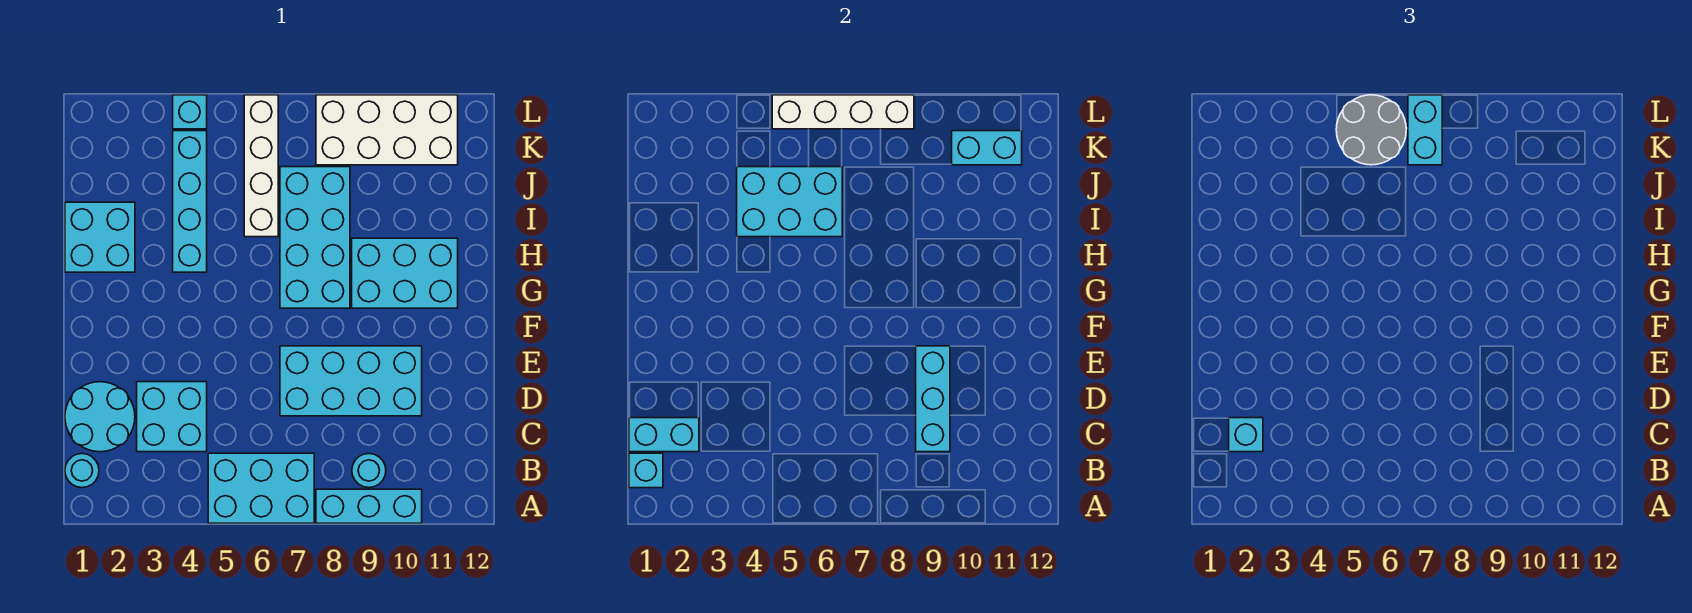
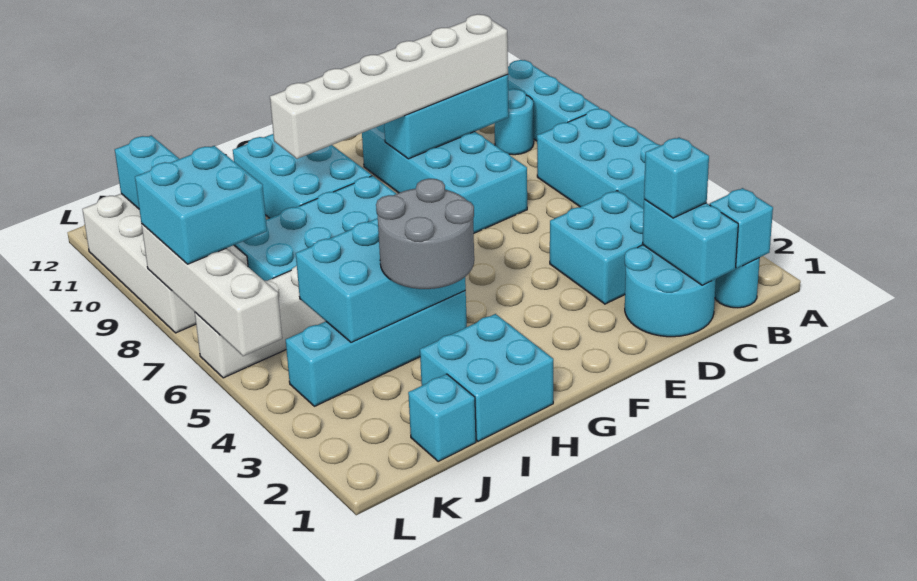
none -> white brick C9:H9 level 3
cyan brick I4:J6 level 2 -> cyan brick H4:J5 level 2
grey round brick K5:L6 level 3 -> grey round brick H3:I4 level 3
cyan brick K7:L7 level 3 -> cyan brick K7:L8 level 3
cyan brick L4 level 1 -> cyan brick J1 level 1

